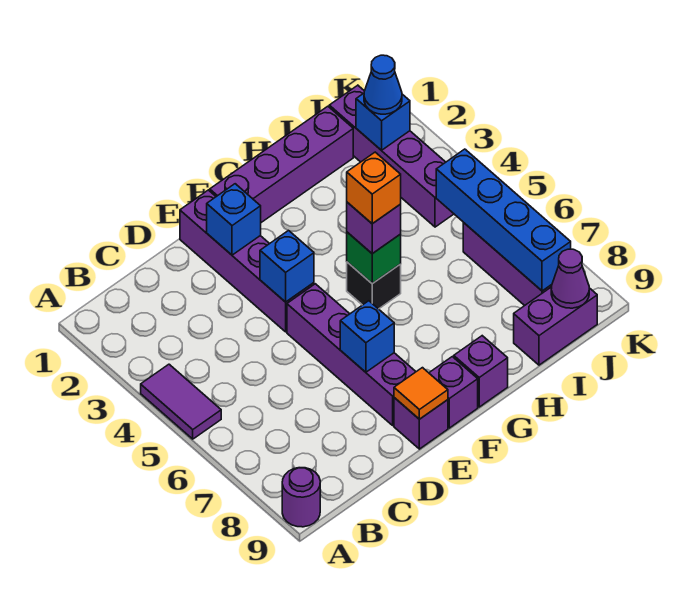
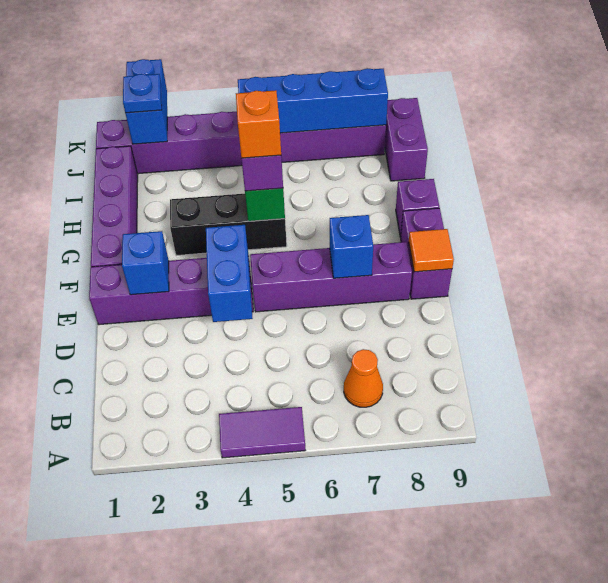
purple round brick A9 level 1 -> none
none -> orange cone B7 level 1
blue brick E4 level 2 -> blue brick D4:E4 level 2
black brick G5 level 1 -> black brick G3:G5 level 1
blue brick J2 level 2 -> blue brick J2:K2 level 2
blue cone J2 level 3 -> blue plate J2 level 3
purple cone J9 level 2 -> none

